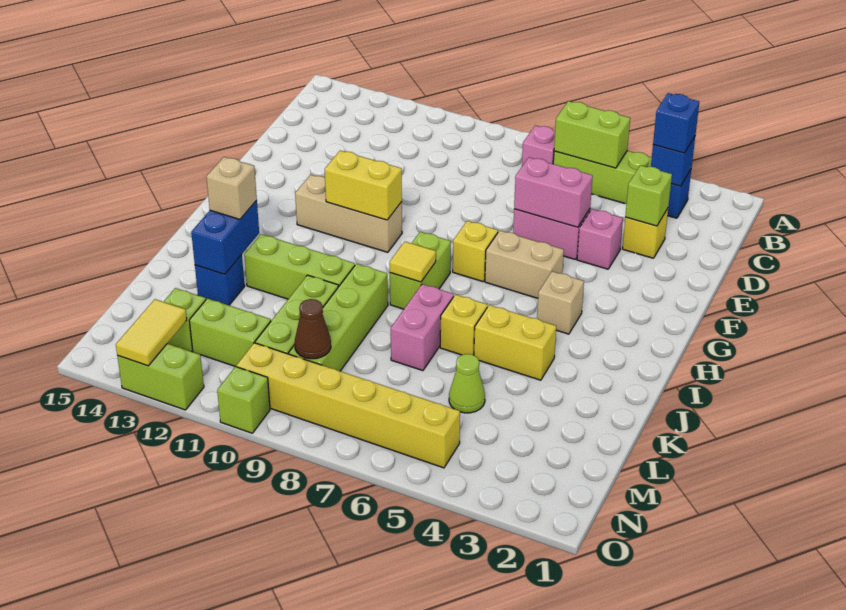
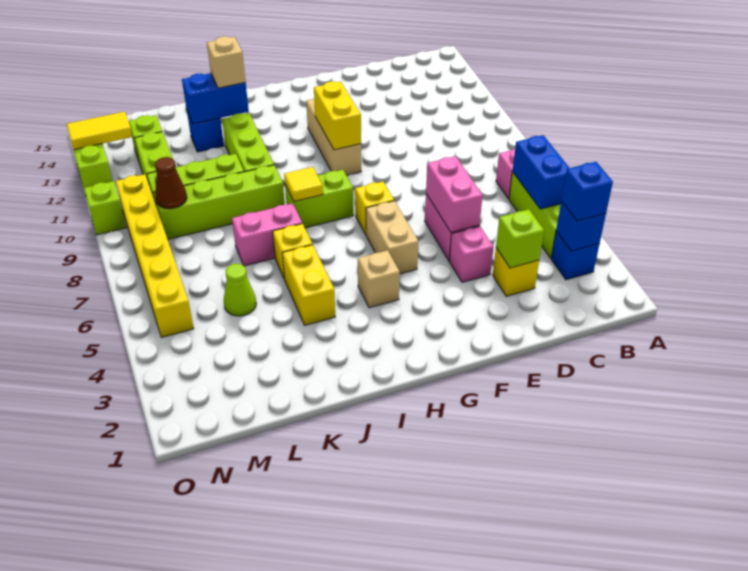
lime brick B5:B6 level 2 -> blue brick B5:B6 level 2

